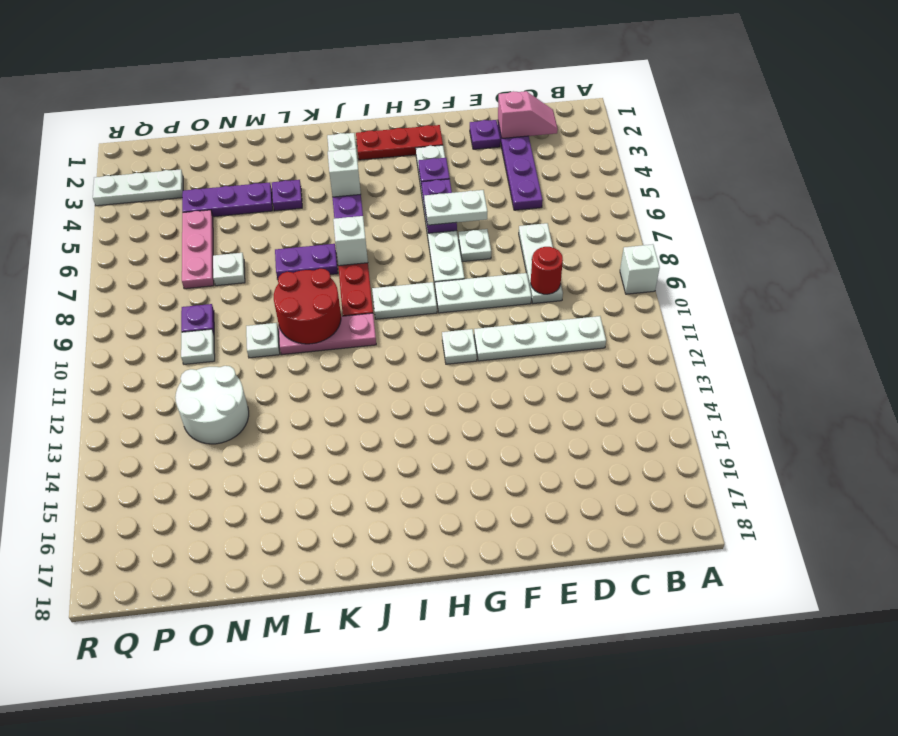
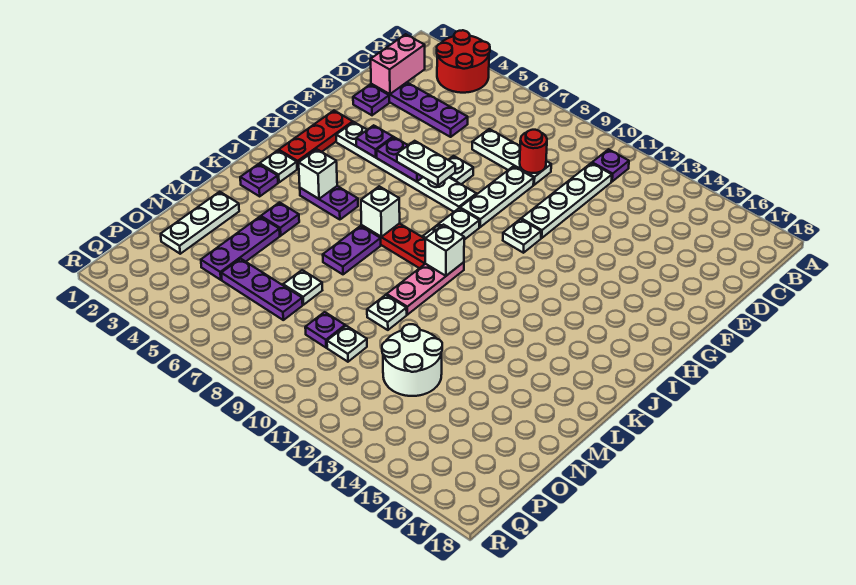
white brick A9 level 1 -> white brick J10 level 2
none -> purple plate B11 level 1
pink slope C2:D2 level 2 top D -> pink brick C2:D2 level 2
white plate F6:G6 level 3 -> white plate G6:G7 level 3
none -> purple plate K2 level 1
red round brick K9:L10 level 2 -> red round brick A3:B4 level 1
pink plate O5:O7 level 1 -> purple plate O5:O7 level 1
white plate P3:R3 level 1 -> white plate M2:O2 level 1

